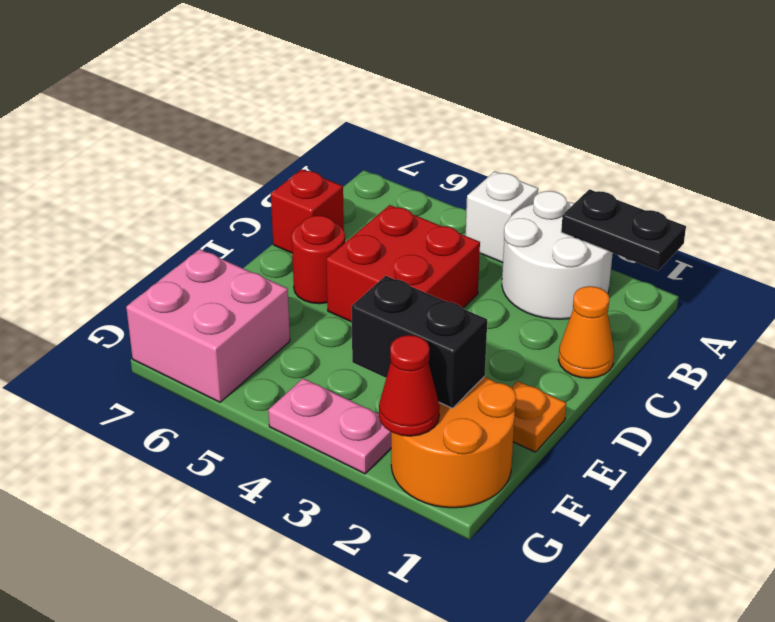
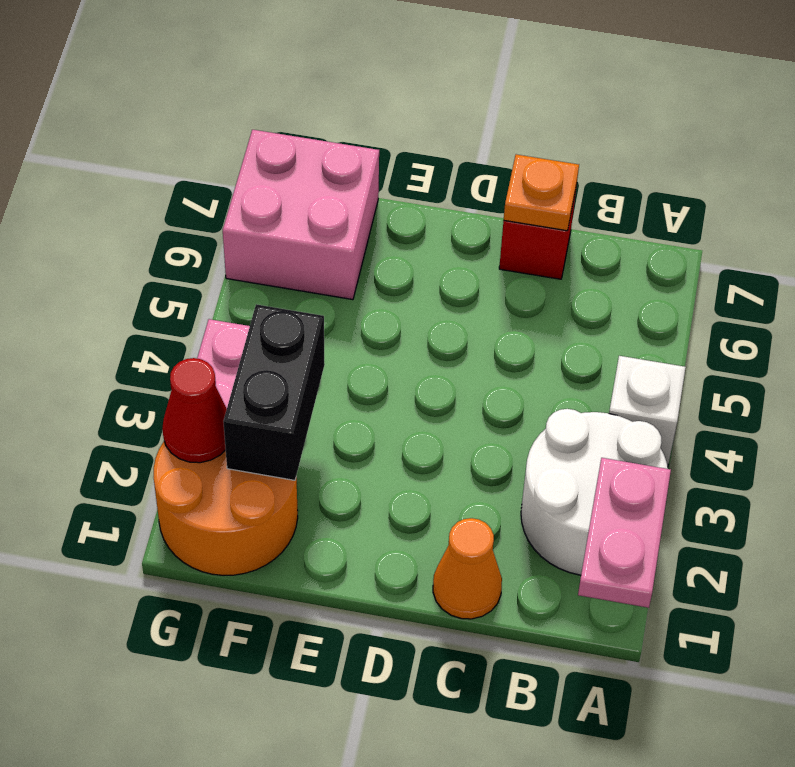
black plate A1:A2 level 2 -> pink plate A1:A2 level 2
red brick C4:D5 level 1 -> none
red round brick D6 level 1 -> none
orange plate E1 level 1 -> orange plate C7 level 2

